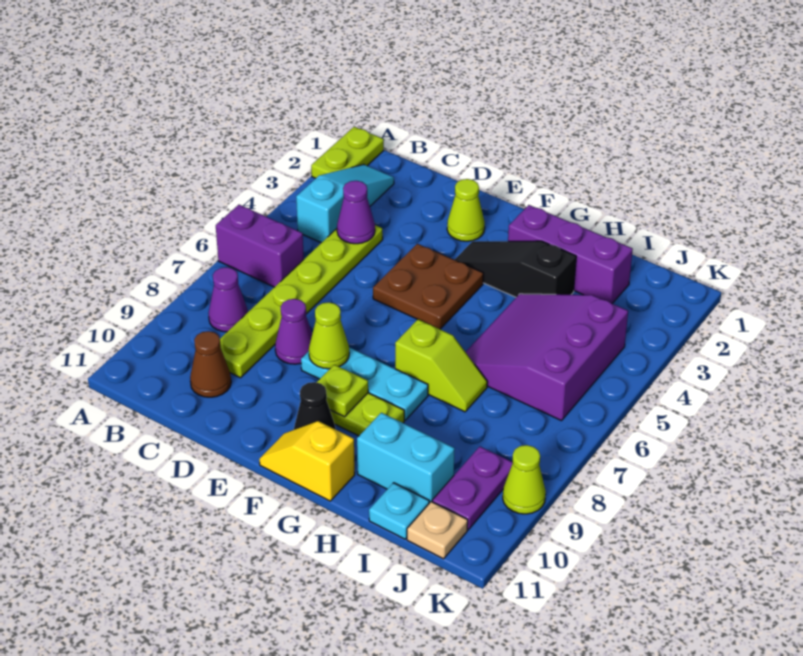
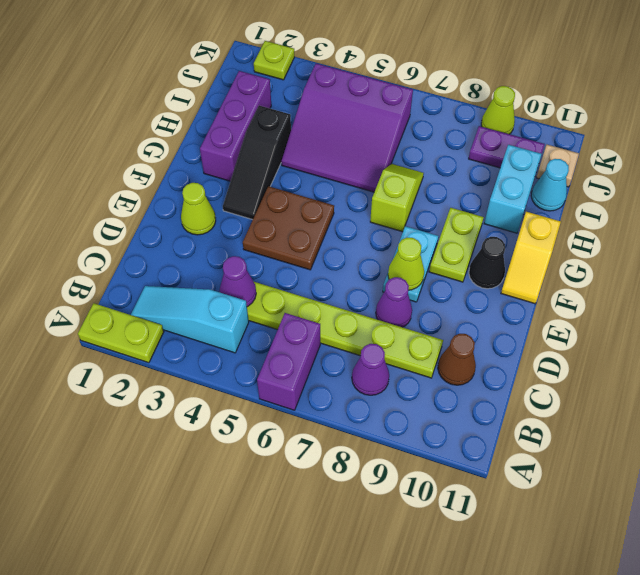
cyan plate E8:G8 level 1 -> cyan plate E8:F8 level 1
lime plate F9 level 2 -> lime plate K2 level 1
cyan plate I11 level 1 -> cyan cone I11 level 1

